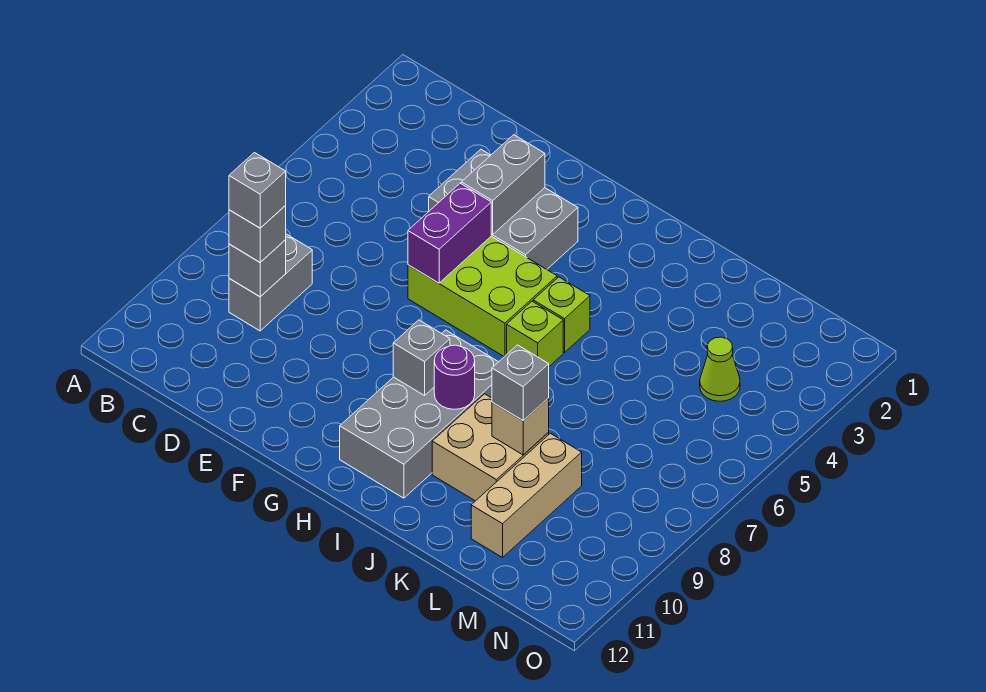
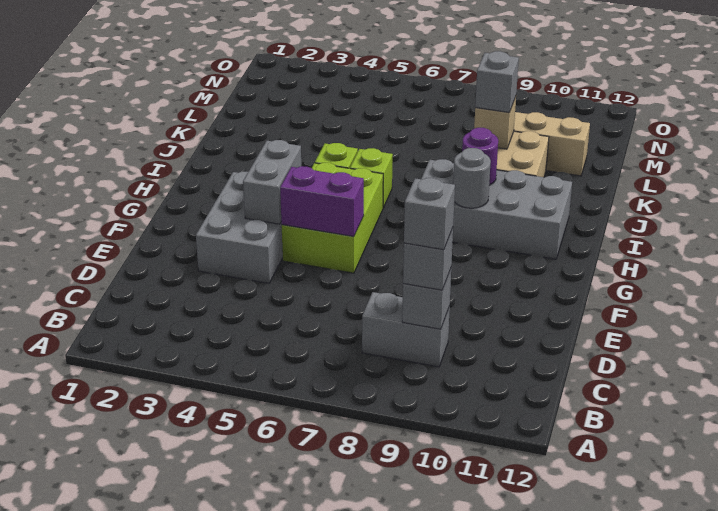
grey brick F3:F4 level 2 -> grey brick F4:G4 level 2
grey brick H9 level 2 -> grey round brick H9 level 2
lime cone M4 level 1 -> none

